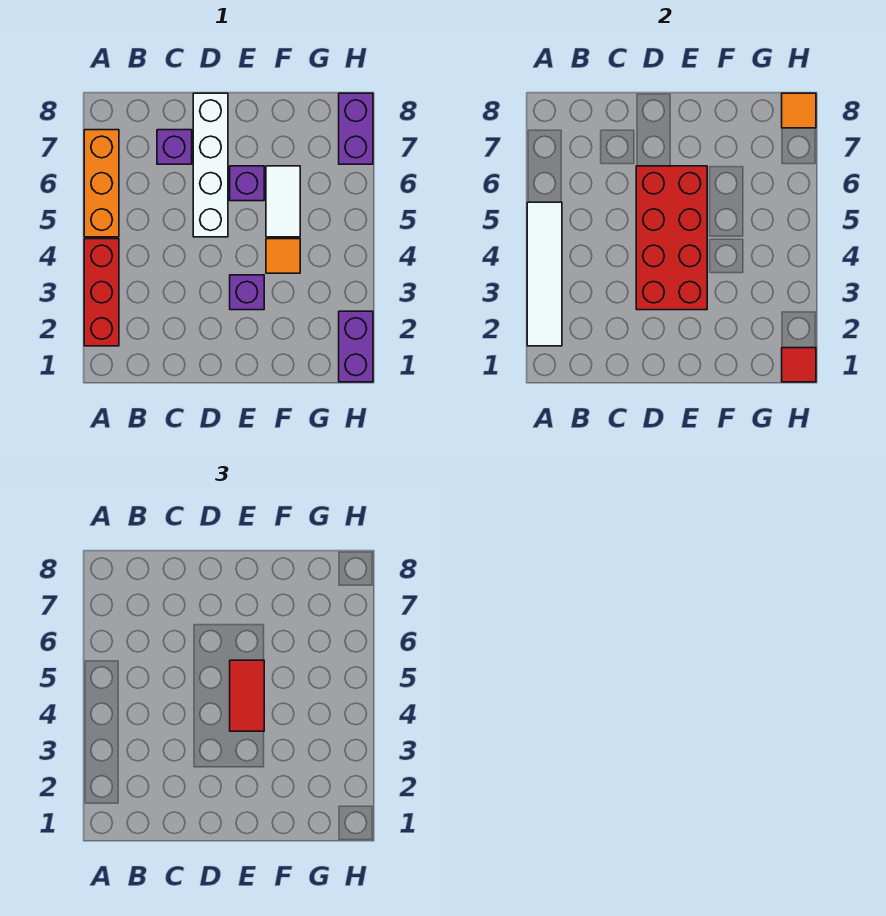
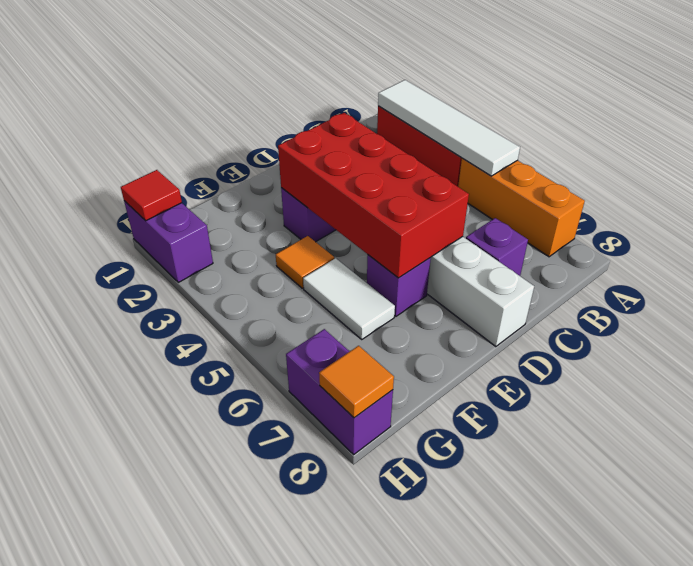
red tile E4:E5 level 3 -> none

